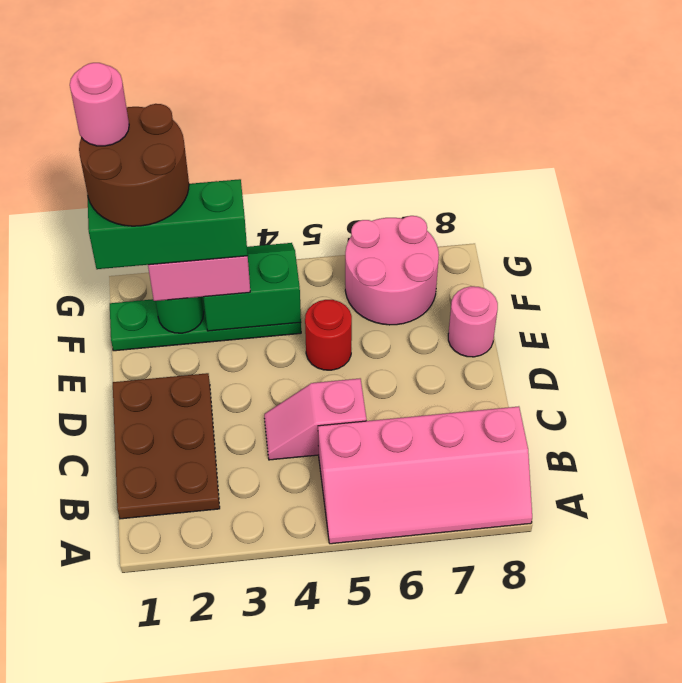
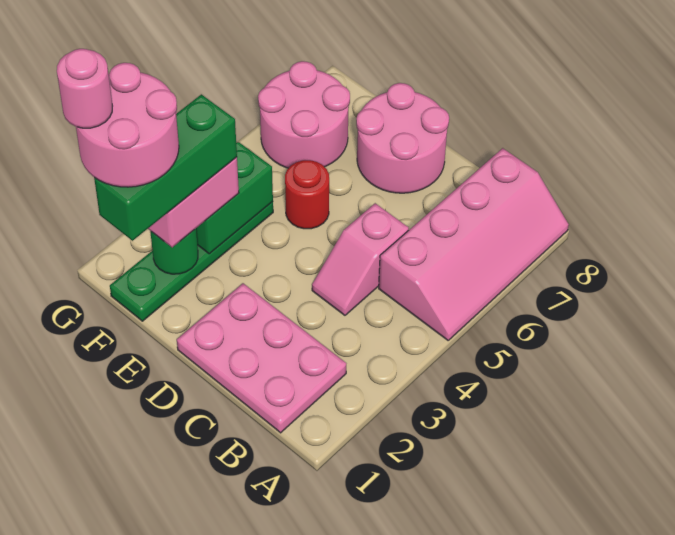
brown plate B1:D2 level 1 -> pink plate B1:D2 level 1
pink round brick E8 level 1 -> pink round brick D7:E8 level 1
brown round brick F1:G2 level 5 -> pink round brick F1:G2 level 5

